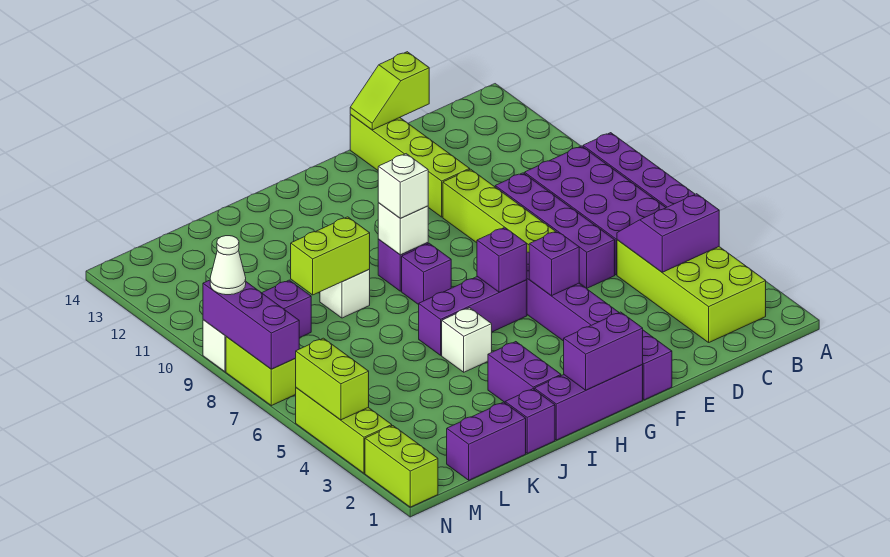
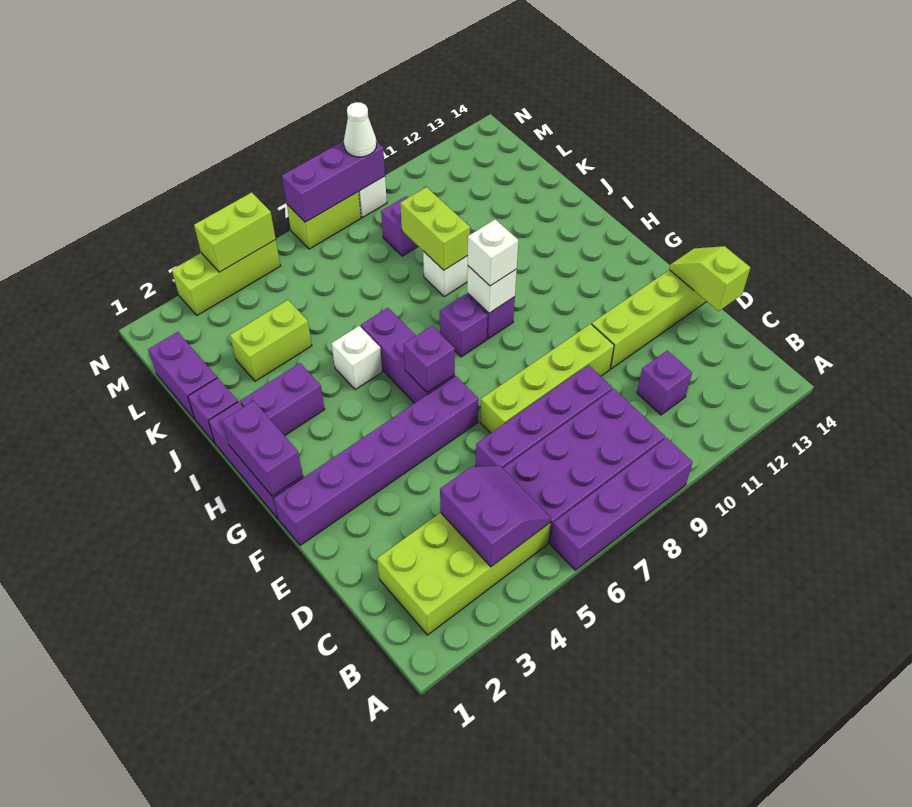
purple brick F5 level 2 -> purple brick C11 level 1
lime brick N1:N2 level 1 -> lime brick K3:K4 level 1

